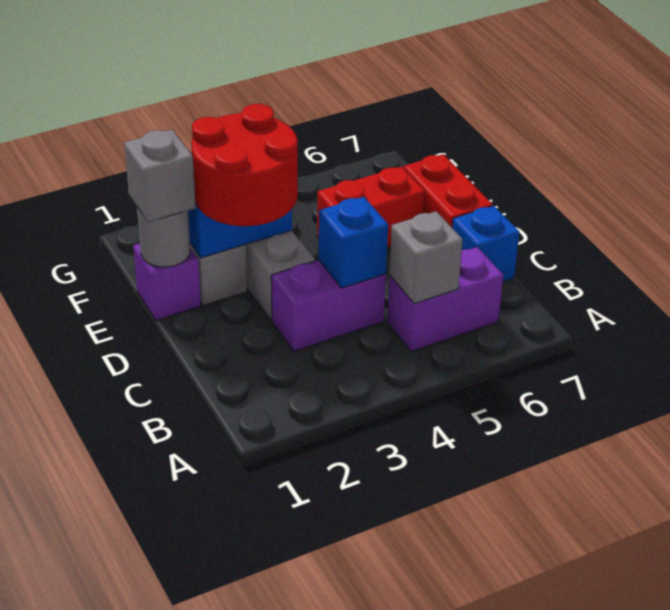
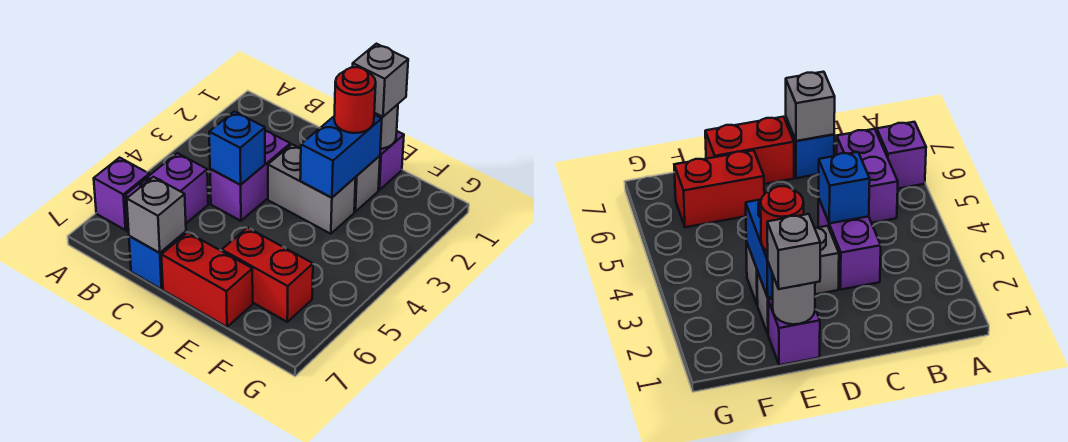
none -> purple brick A6 level 1
grey brick B5 level 2 -> grey brick C7 level 2
red round brick D2:E3 level 3 -> red round brick E2 level 3
red brick E5:E6 level 1 -> red brick E6:F6 level 1

